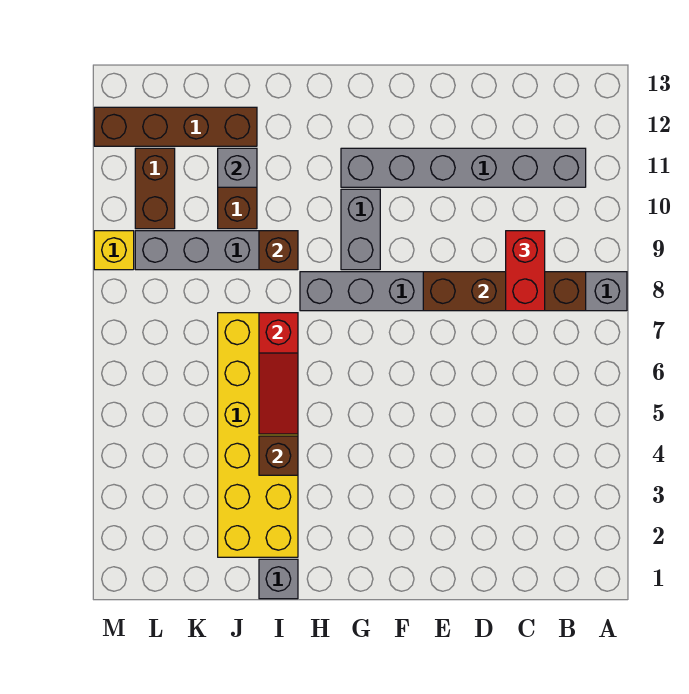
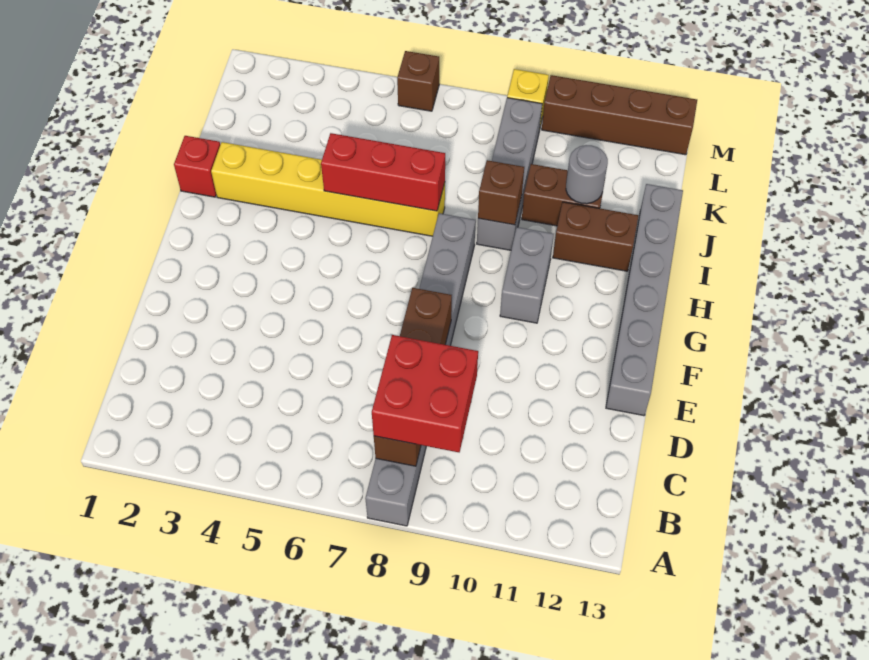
grey brick B11:G11 level 1 -> grey brick E13:J13 level 1
red brick C8:C9 level 3 -> red brick B8:C9 level 3
grey brick G9:G10 level 1 -> grey brick G10:H10 level 1
grey brick I1 level 1 -> red brick I1 level 1
yellow brick I2:J7 level 1 -> yellow brick I2:I7 level 1
brown brick I4 level 2 -> brown brick M6 level 1
red slope I5:I7 level 2 top 7 -> red brick I5:I7 level 2
grey brick J11 level 2 -> grey round brick J11 level 2
brown brick J12:M12 level 1 -> brown brick M10:M13 level 1
brown brick L10:L11 level 1 -> brown brick I11:I12 level 1

